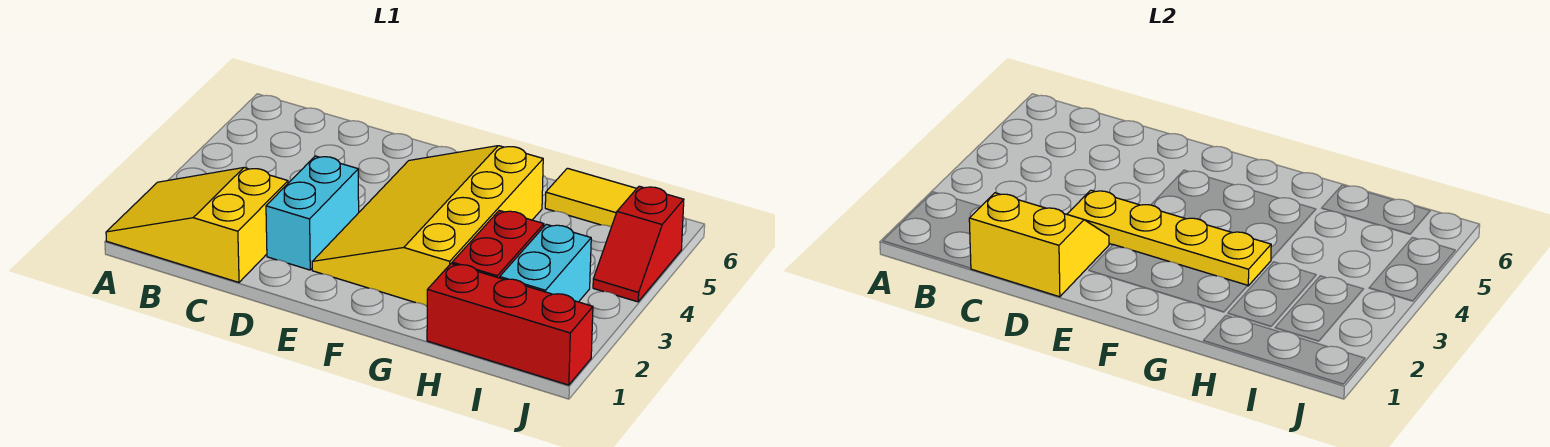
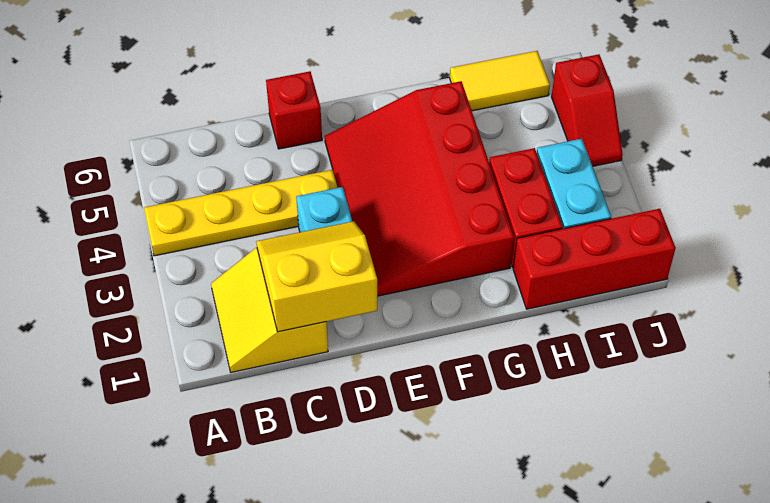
yellow slope A1:C2 level 1 top C -> yellow slope B1:C2 level 1 top C
yellow plate D3:G3 level 2 -> yellow plate A4:D4 level 1
none -> red brick D6 level 1
yellow slope E2:G5 level 1 top G -> red slope E2:G5 level 1 top G

